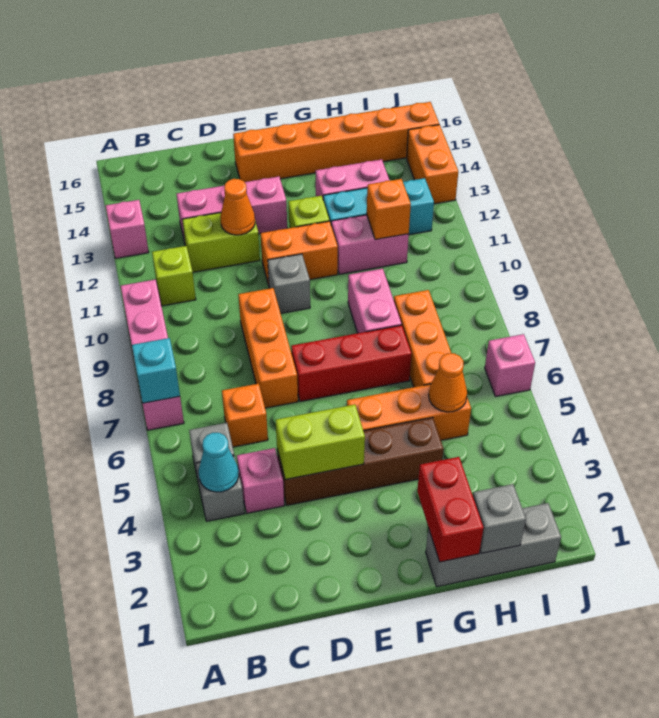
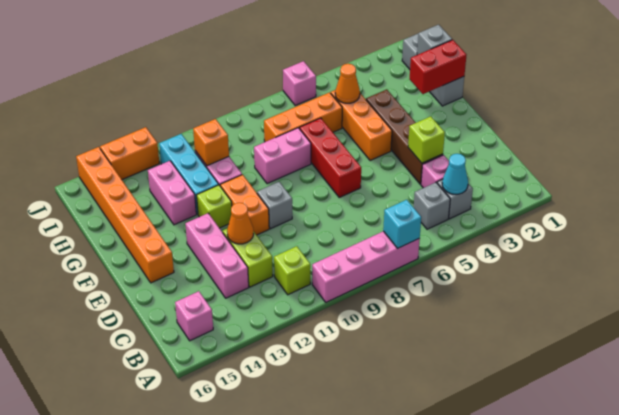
pink brick A13 level 1 -> pink brick B15 level 1
orange brick C6 level 1 -> none
lime brick D4:E4 level 2 -> lime brick D4 level 2
orange brick D7:D9 level 1 -> none

